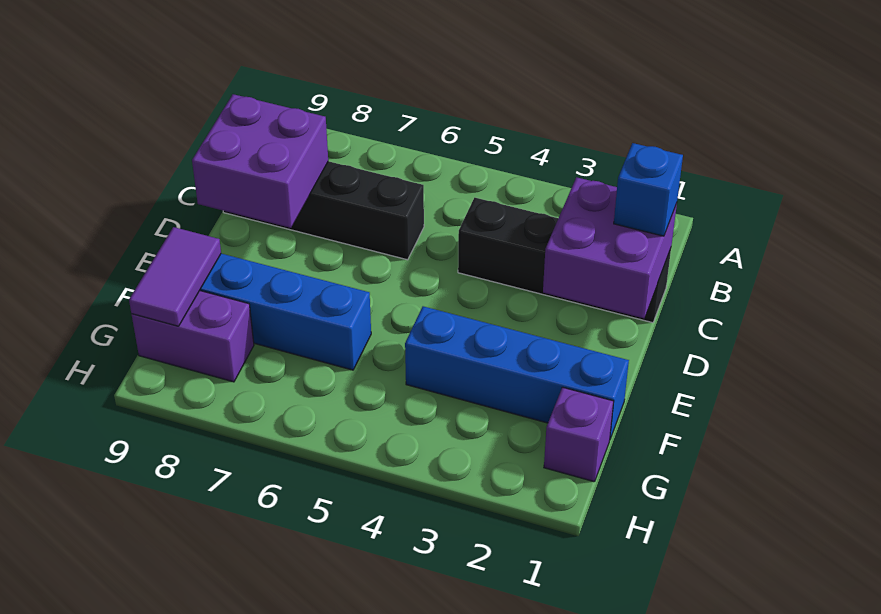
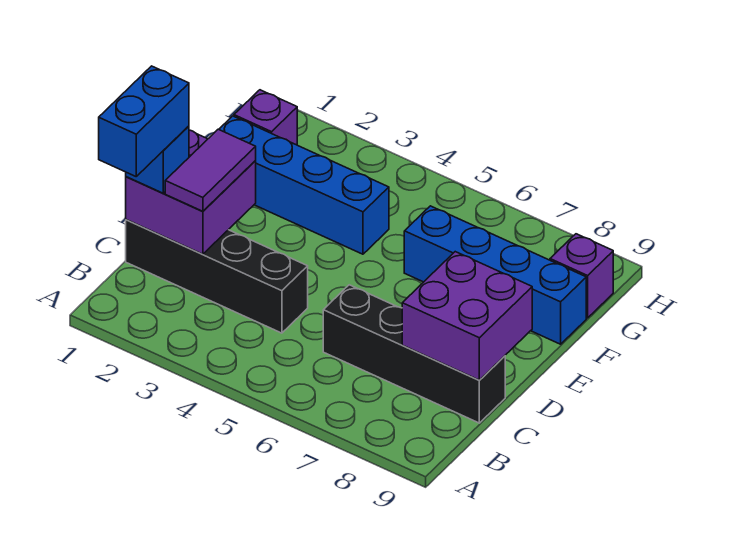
none -> blue brick B1:C1 level 4
purple tile F9:G9 level 2 -> purple tile C2:D2 level 3
purple brick G8:G9 level 1 -> purple brick G9 level 1

